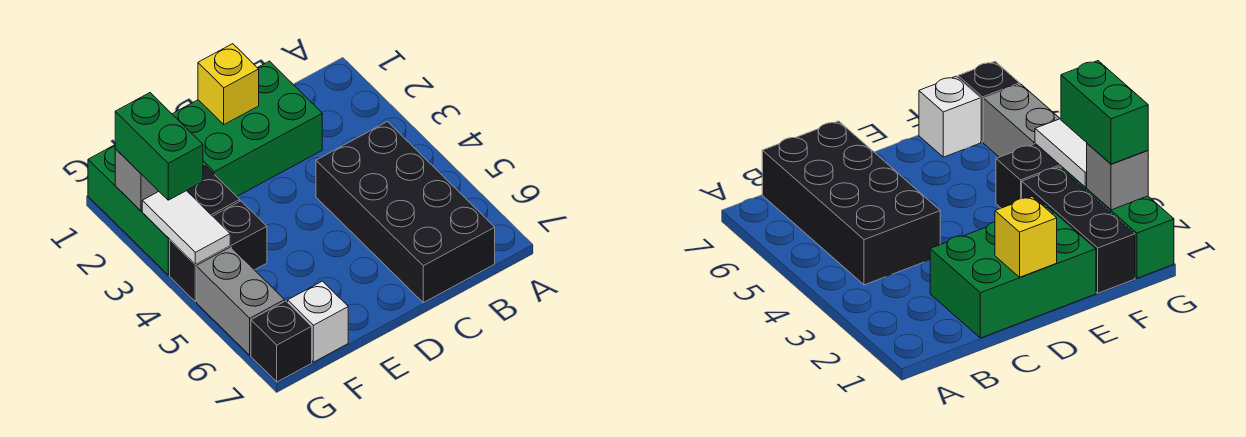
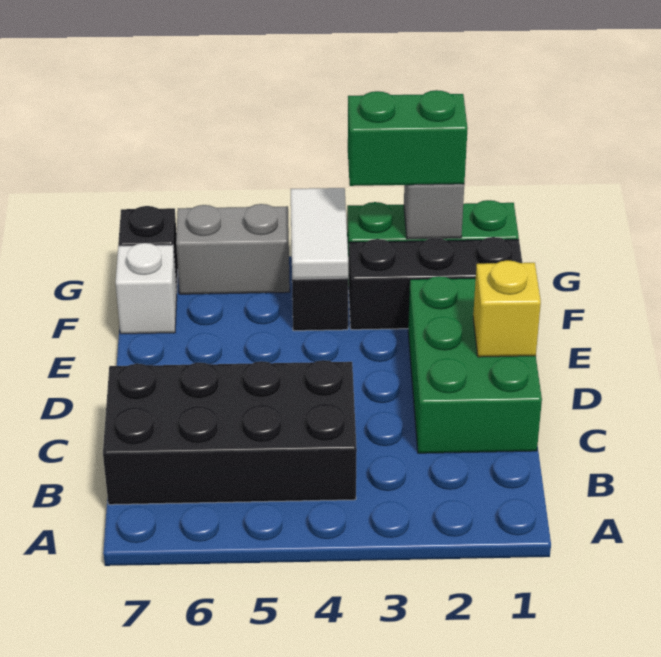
white tile G3:G4 level 2 -> white tile F4:G4 level 2

